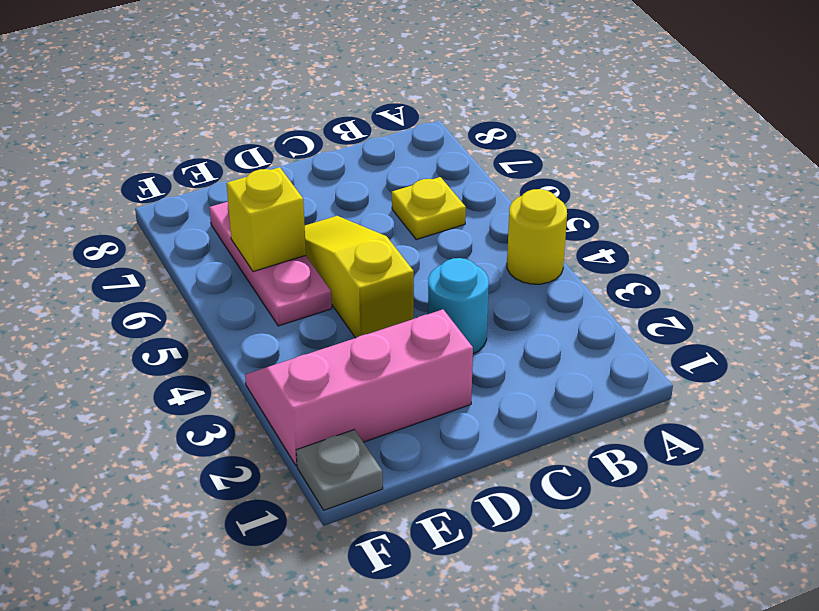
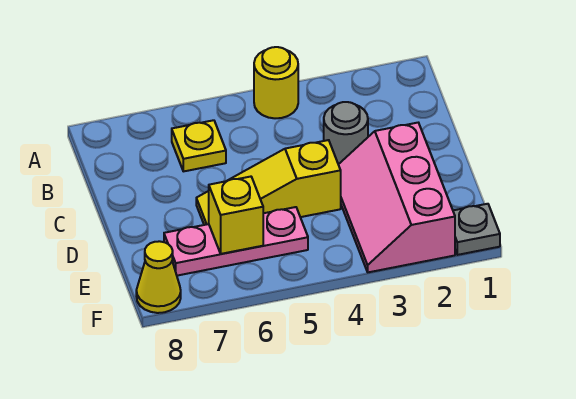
cyan round brick C3 level 1 -> grey round brick C3 level 1
none -> yellow cone F8 level 1

